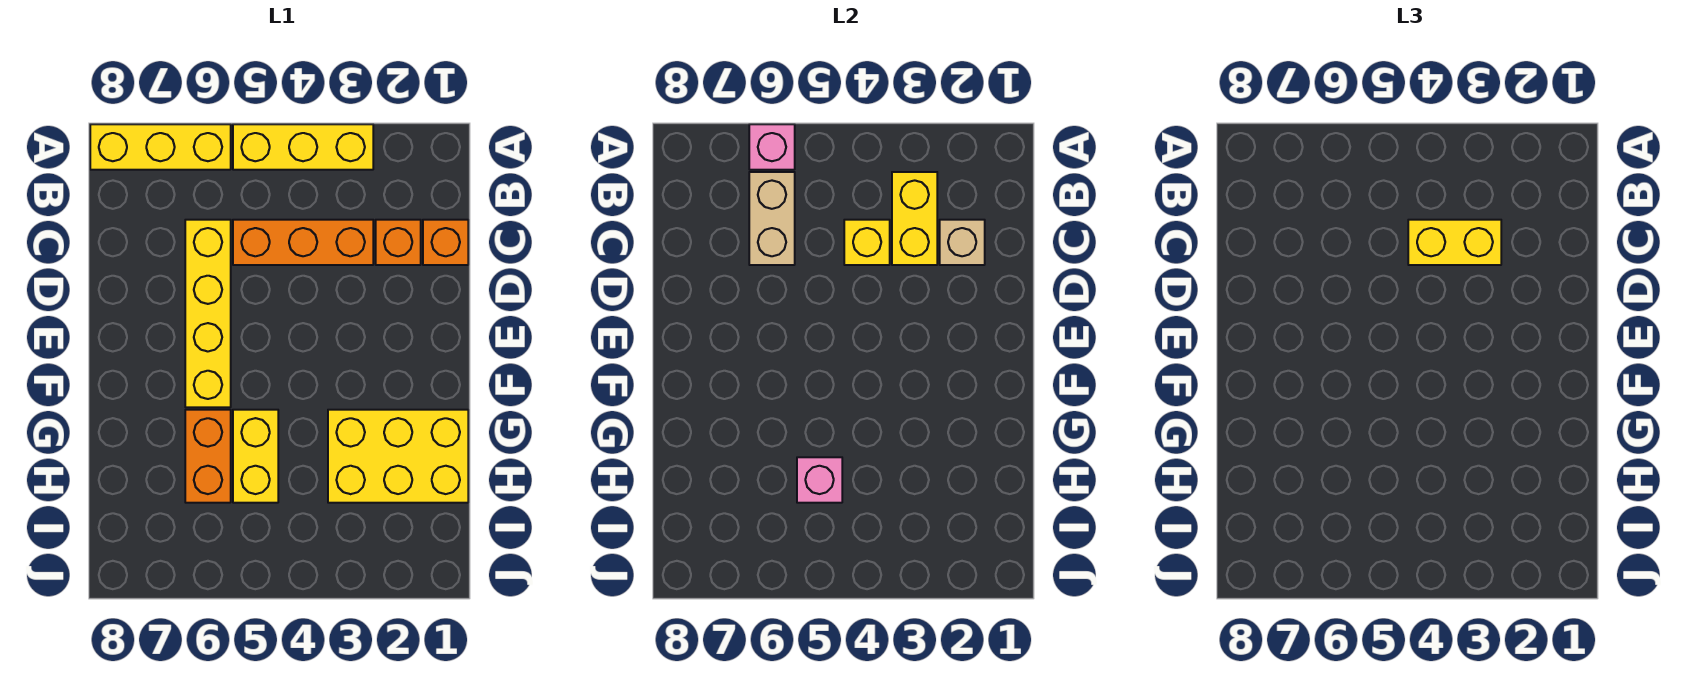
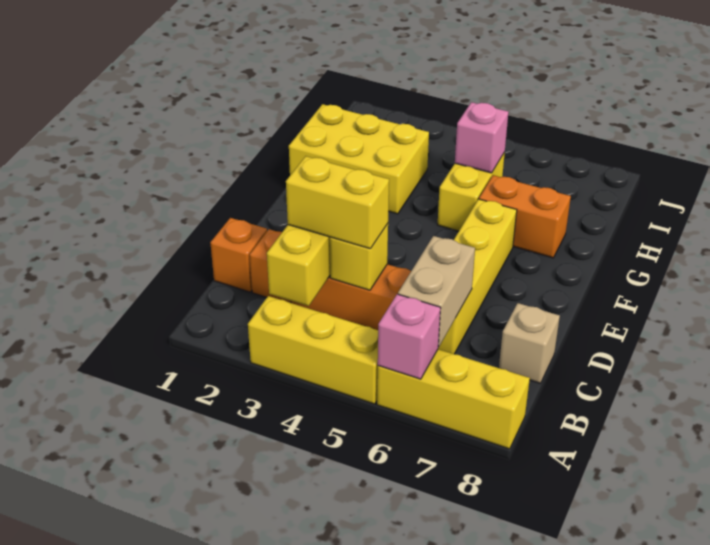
tan brick C2 level 2 -> tan brick C8 level 1
orange brick G6:H6 level 1 -> orange brick G6:G7 level 1

